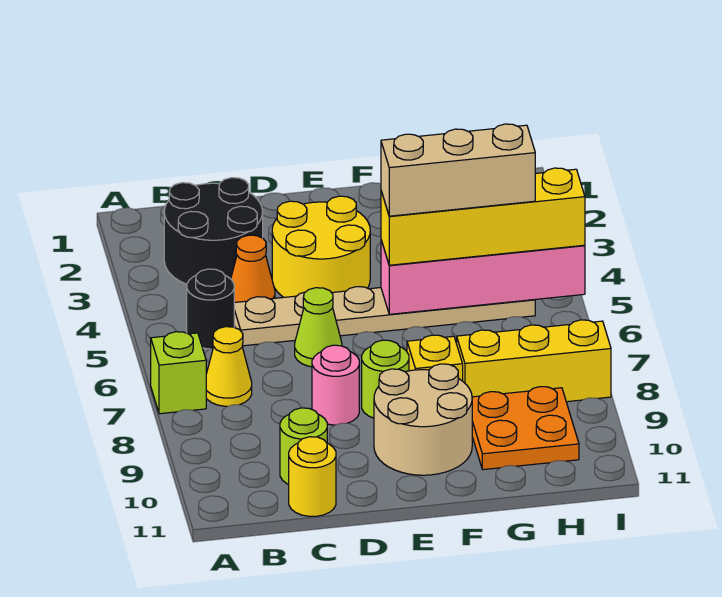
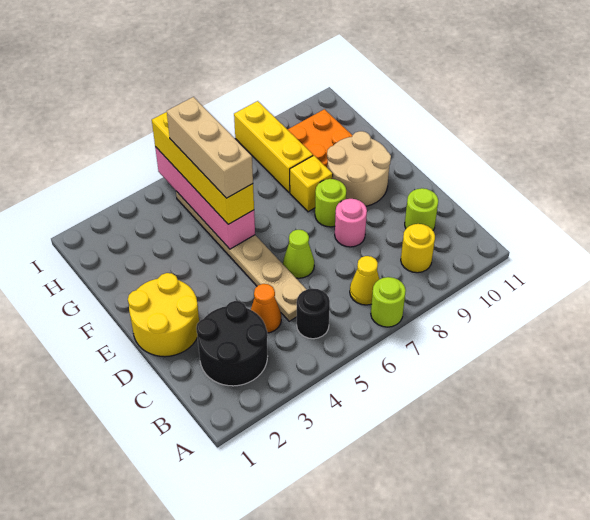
lime brick A7 level 1 -> lime round brick A7 level 1
yellow round brick C11 level 1 -> yellow round brick B9 level 1
yellow round brick D3:E4 level 1 -> yellow round brick D1:E2 level 1

